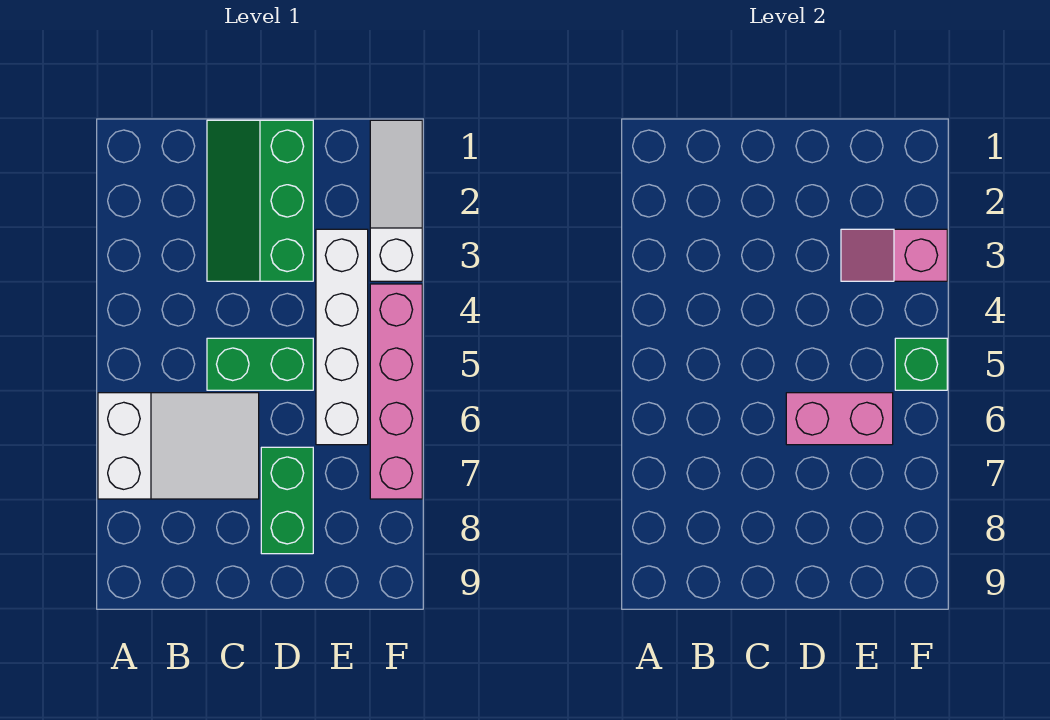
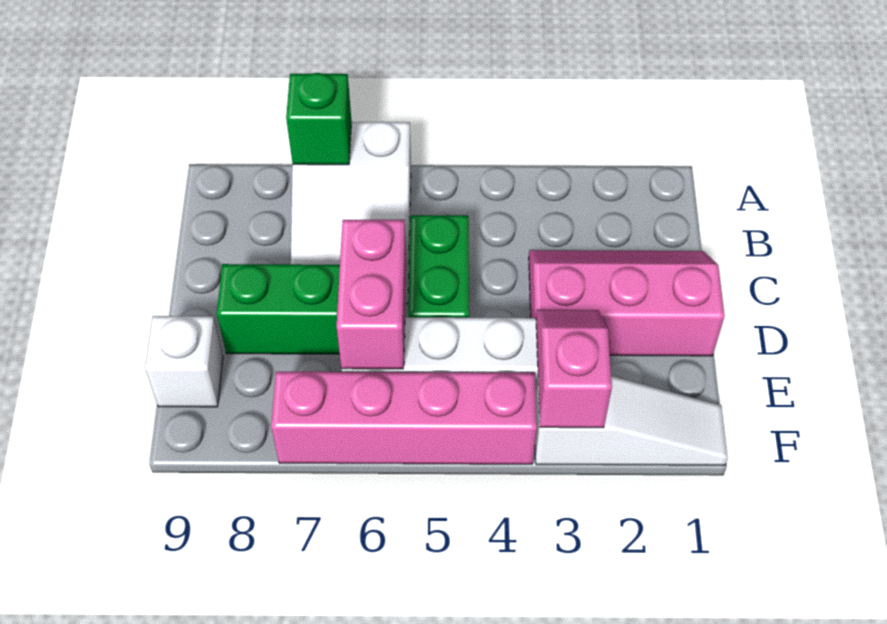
green slope C1:D3 level 1 top D -> pink slope C1:D3 level 1 top D
none -> white brick E9 level 1
green brick F5 level 2 -> green brick A7 level 2

